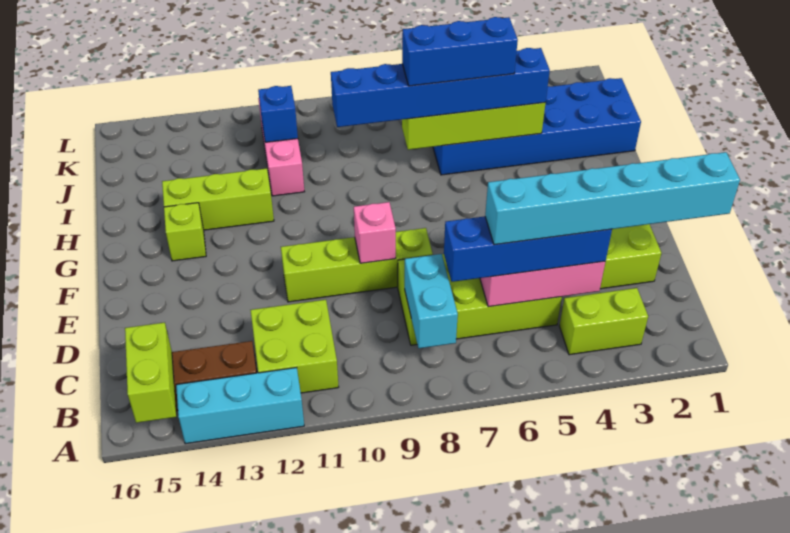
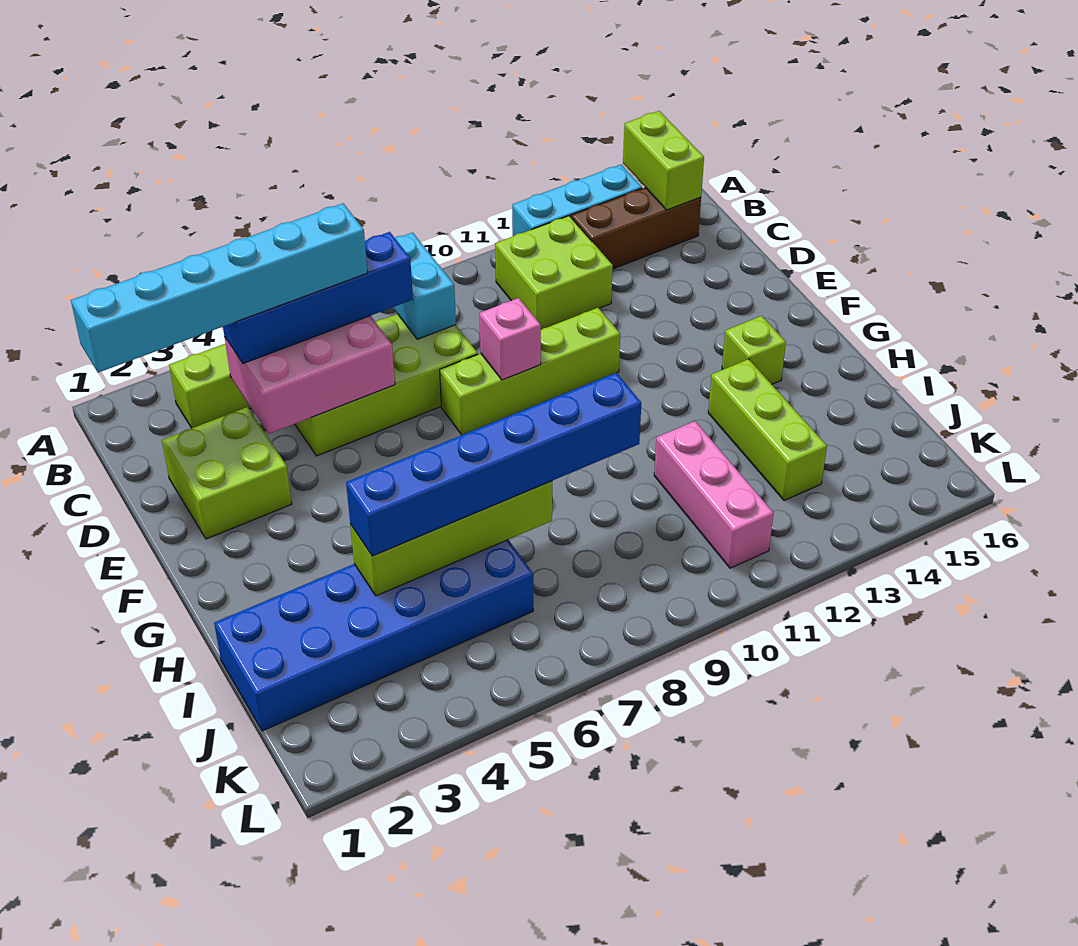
lime brick H12:H14 level 1 -> lime brick H13:J13 level 1
blue brick I5:I7 level 4 -> none
blue brick J11 level 2 -> none

